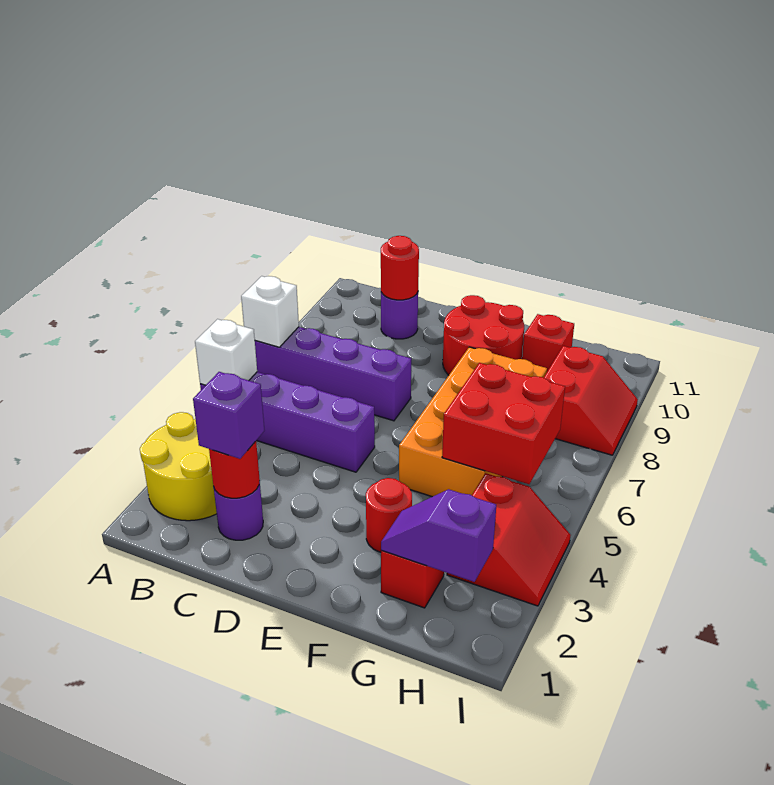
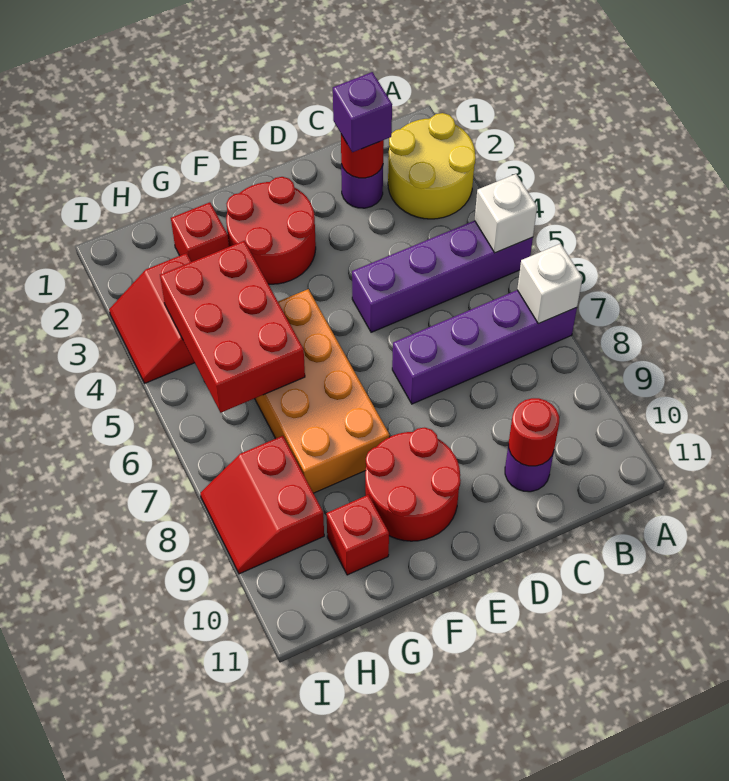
red round brick F3 level 1 -> red round brick E2:F3 level 1
purple slope G2:H2 level 2 top H -> none
red brick G5:H6 level 2 -> red brick G4:H6 level 2

